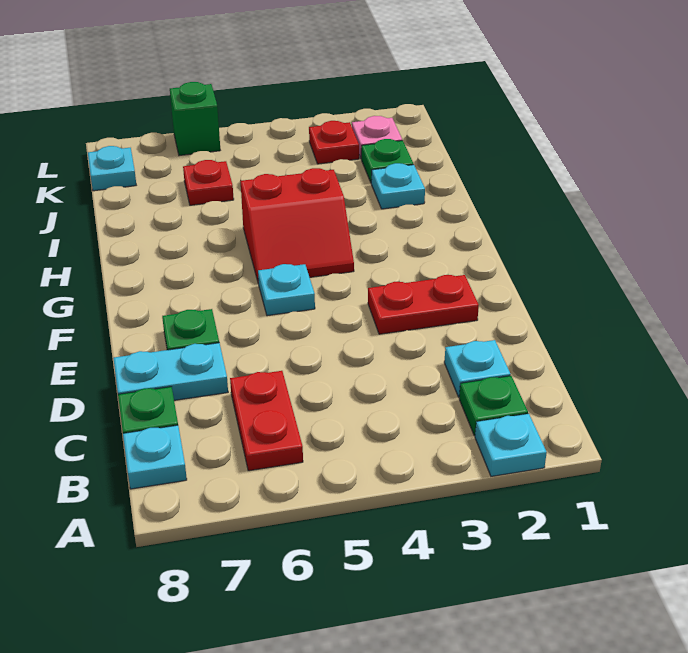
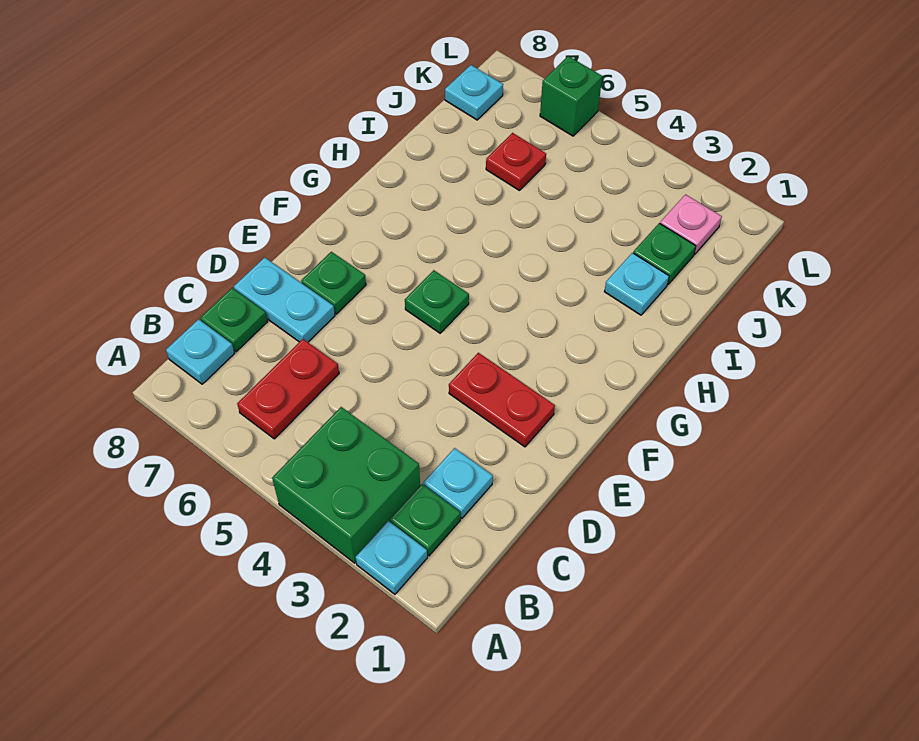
none -> green brick A3:B4 level 1
cyan plate F5 level 1 -> green plate F5 level 1
red slope G4:H5 level 1 top H -> none
red plate K3 level 1 -> none

